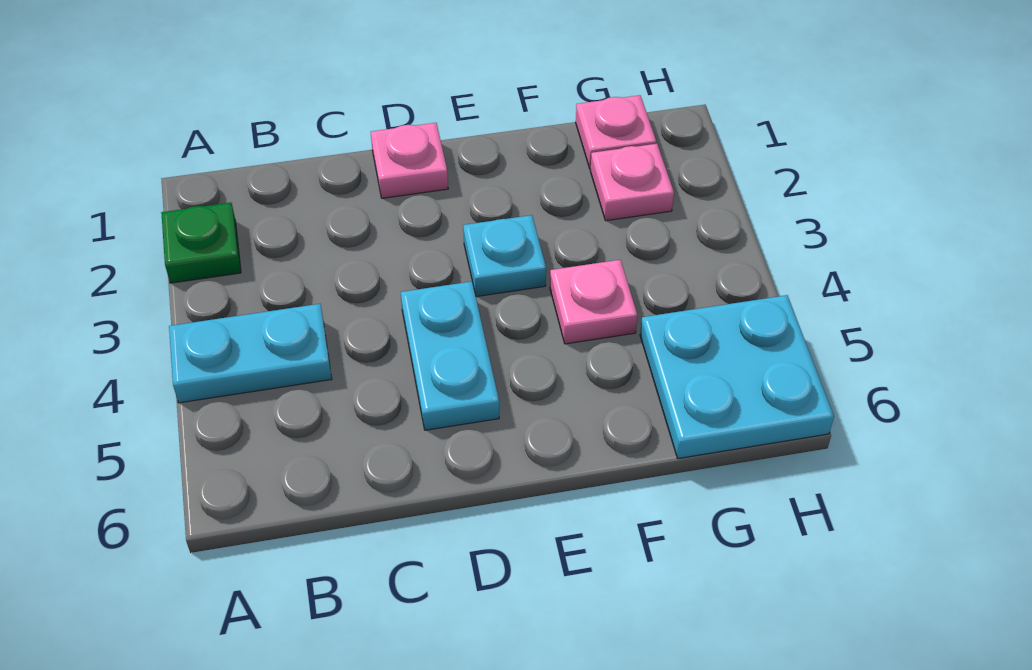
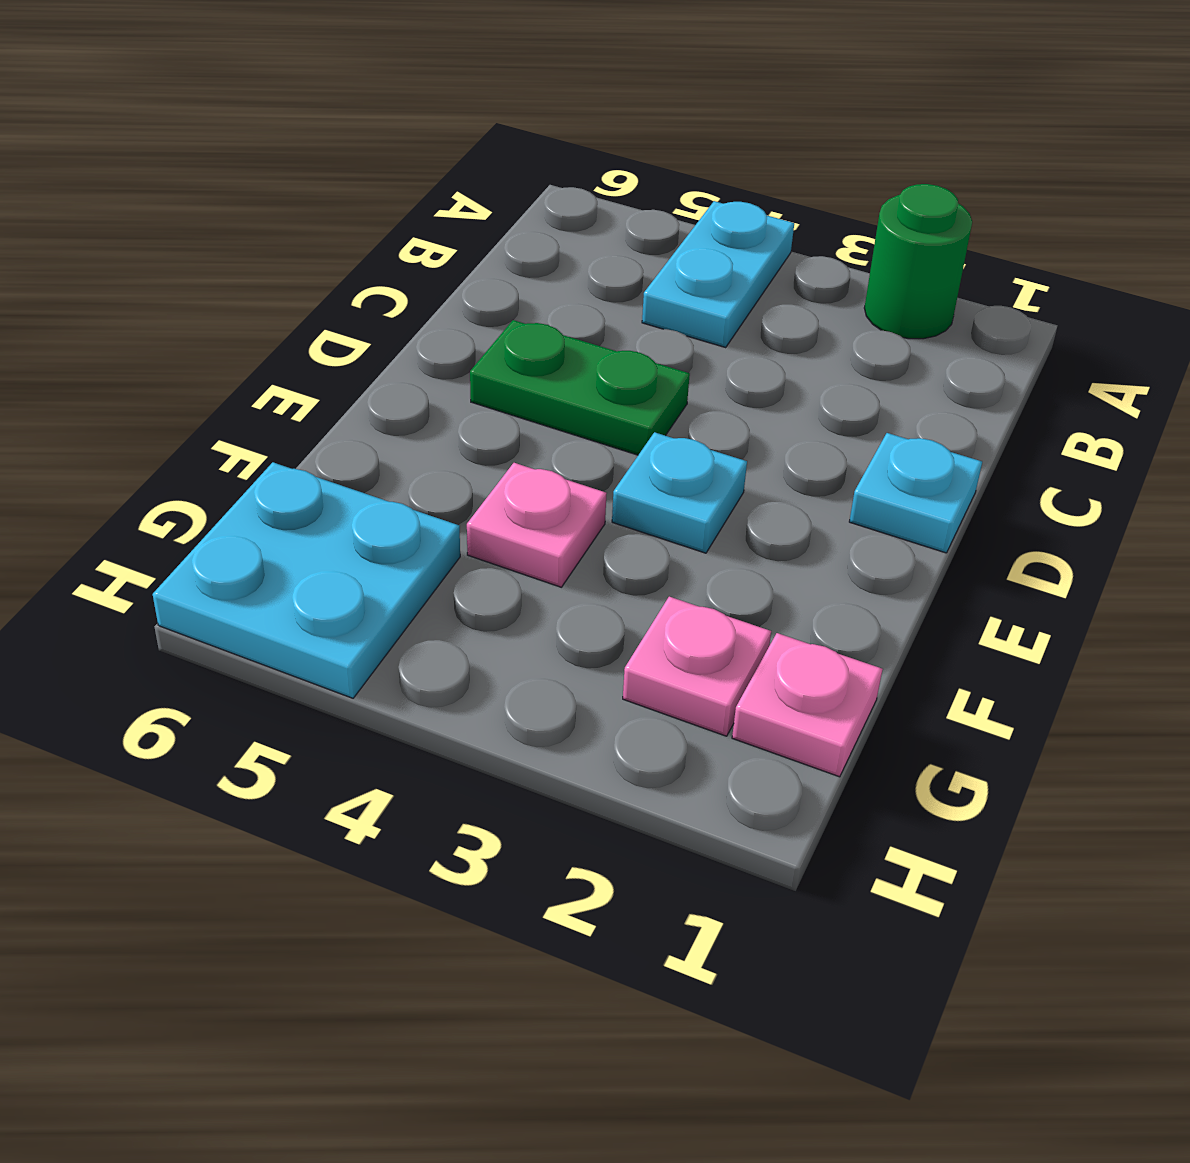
green plate A2 level 1 -> green round brick A2 level 1
pink plate D1 level 1 -> cyan plate D1 level 1
cyan plate D4:D5 level 1 -> green plate D4:D5 level 1

